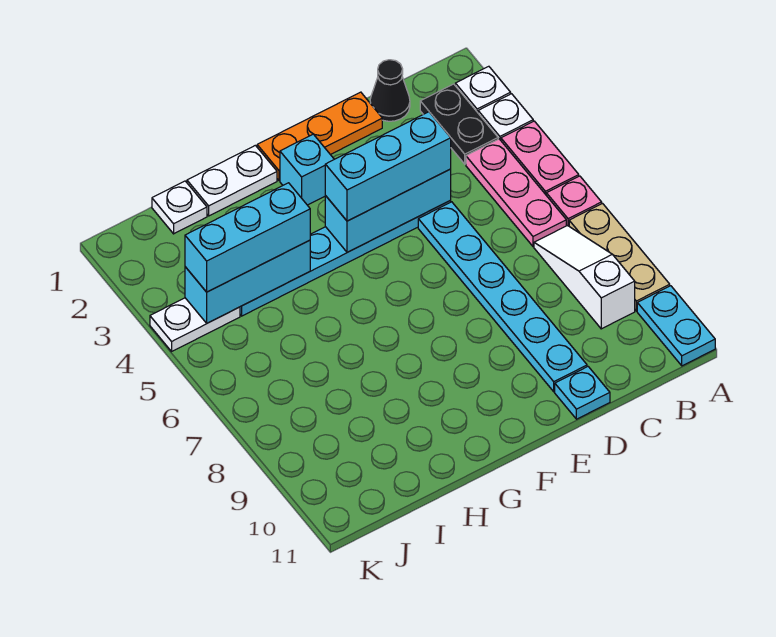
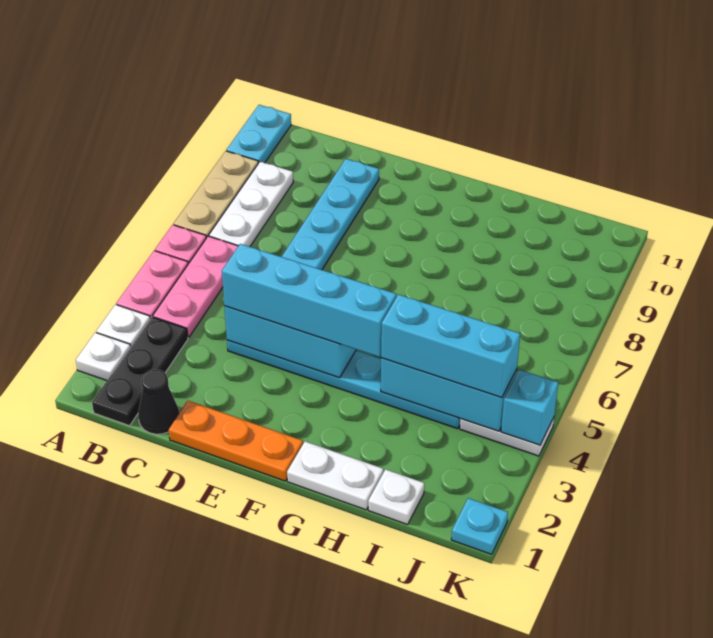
black plate B2:B3 level 1 -> black plate B1:B3 level 1
white slope B7:B9 level 1 top 9 -> white plate B7:B9 level 1
cyan brick D4:F4 level 3 -> cyan brick D4:G4 level 3
cyan plate D11 level 1 -> cyan plate K1 level 1
cyan brick F2 level 1 -> cyan brick K4 level 2

